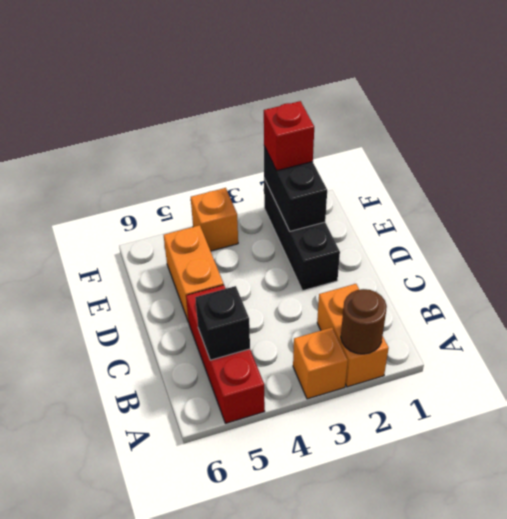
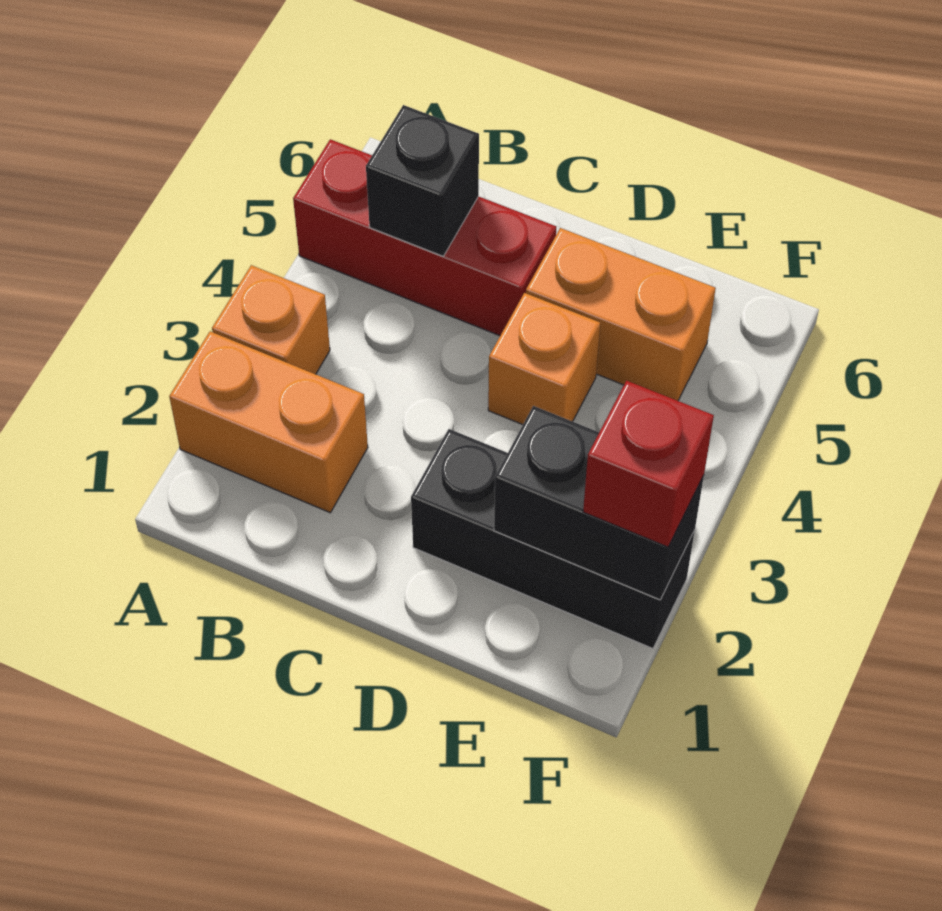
brown round brick A2 level 2 -> none
orange brick F4 level 1 -> orange brick D4 level 1

